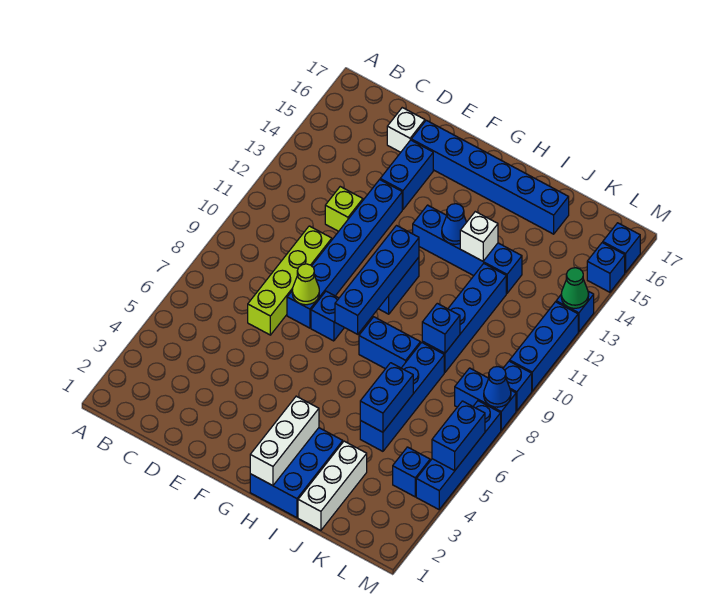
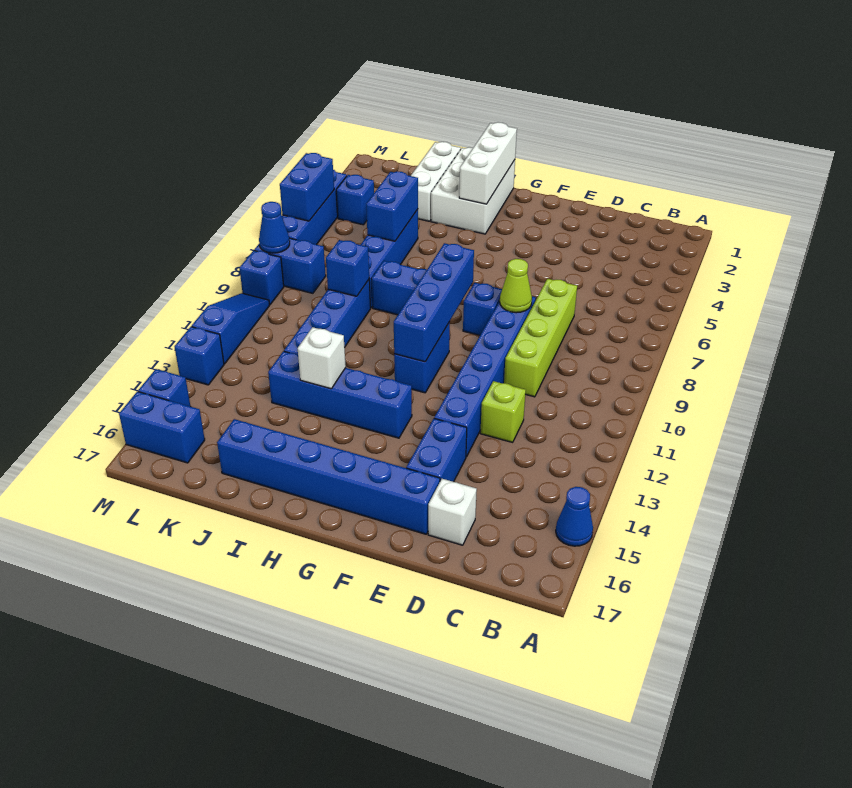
blue brick H1:I3 level 1 -> white brick H1:I3 level 1
blue cone H13 level 2 -> blue cone A15 level 1
blue brick M10:M12 level 1 -> blue slope M10:M12 level 1 top 12
green cone M13 level 2 -> none
blue brick M16 level 1 -> blue brick L16:M16 level 1

